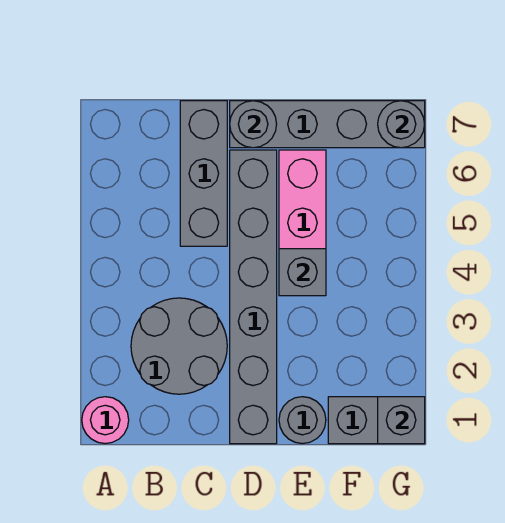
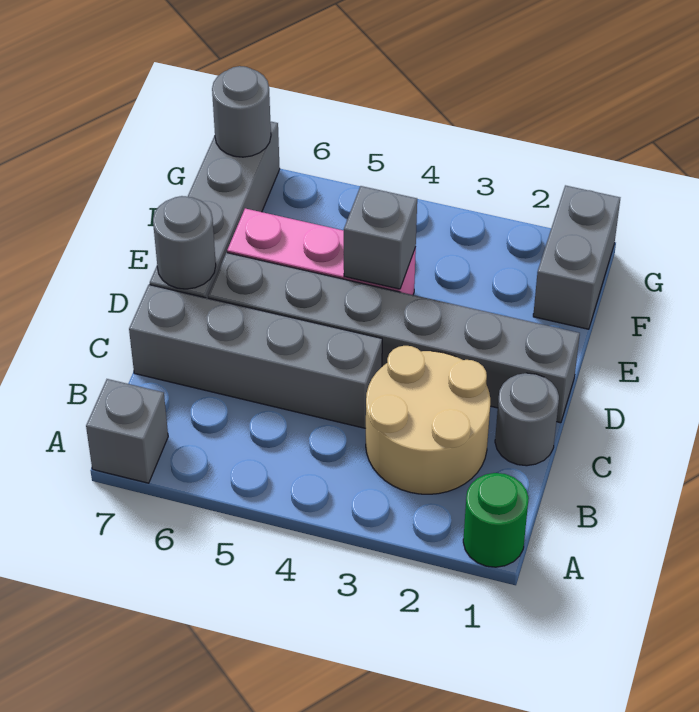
pink round brick A1 level 1 -> green round brick A1 level 1
grey round brick B2:C3 level 1 -> tan round brick B2:C3 level 1
grey brick C5:C7 level 1 -> grey brick C4:C7 level 1
grey round brick E1 level 1 -> grey round brick C1 level 1
grey brick G1 level 2 -> grey brick A7 level 1

